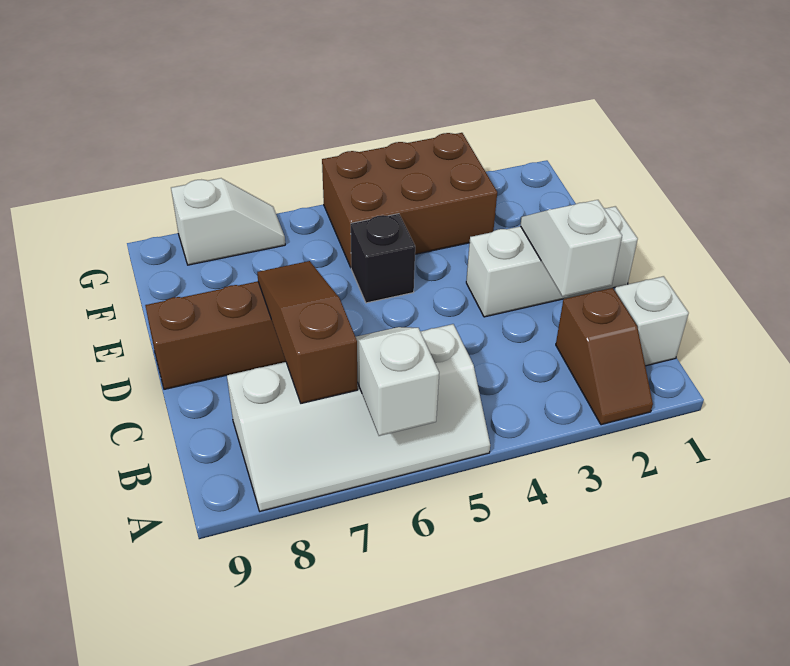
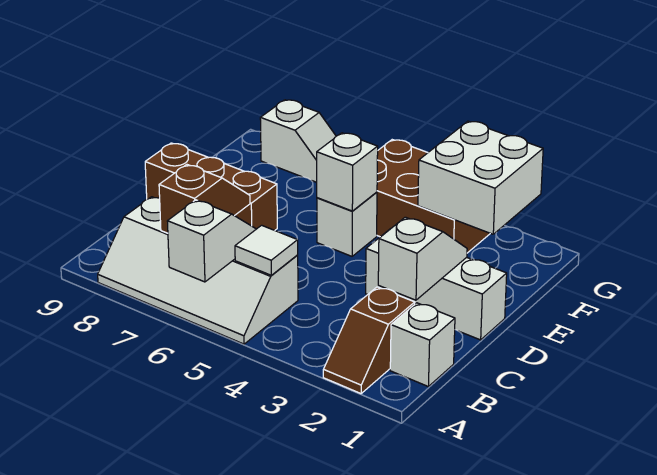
none -> white tile B5 level 2
brown slope B7:D7 level 2 top B -> brown slope B7:C7 level 2 top B
black brick E5 level 1 -> white brick E5 level 1
none -> white brick E5 level 2
none -> white brick F2:G3 level 2

